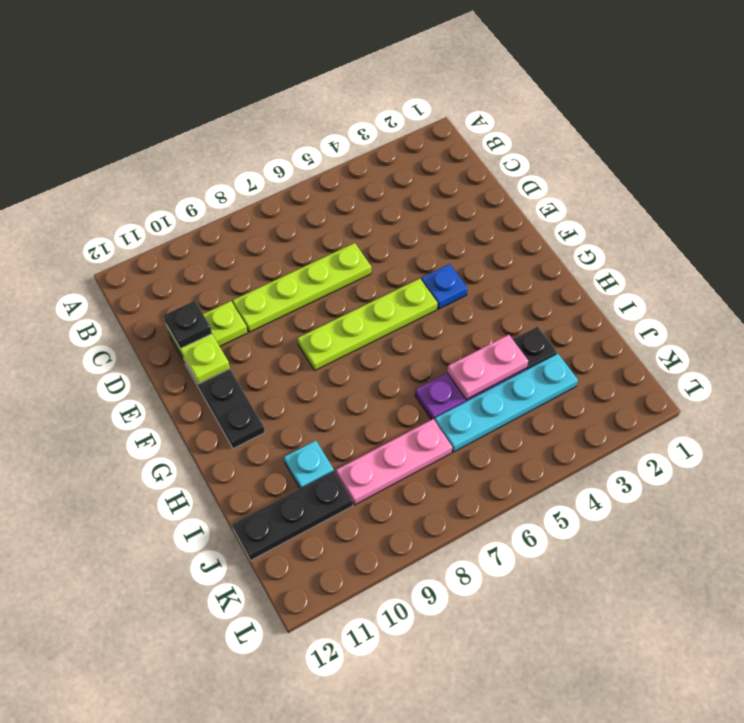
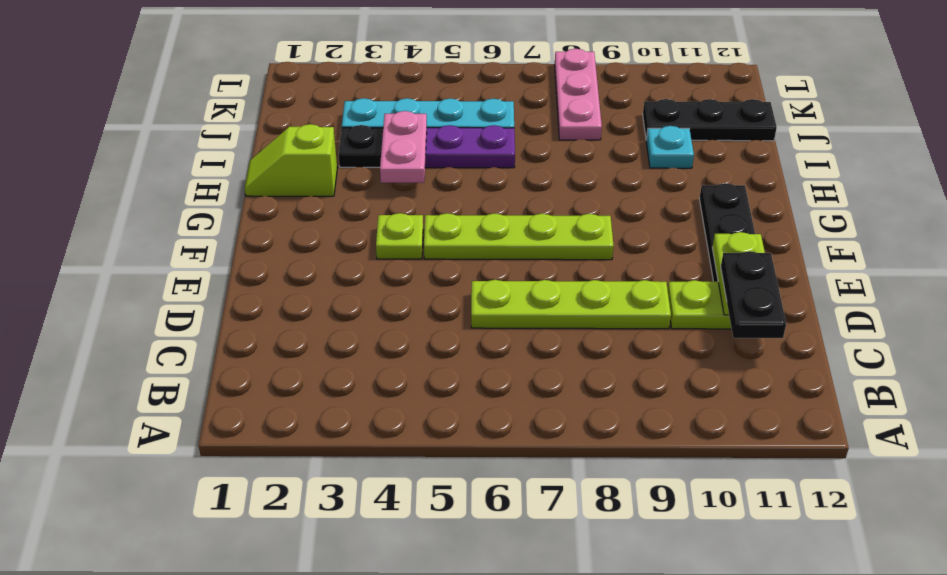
black plate D11 level 3 -> black plate C11:D11 level 3
blue plate F4 level 1 -> lime plate F4 level 1
none -> lime slope H1:H2 level 1 top 2
pink plate I4:I5 level 2 -> pink plate H4:I4 level 2
pink plate J7:J9 level 1 -> pink plate J8:L8 level 1

